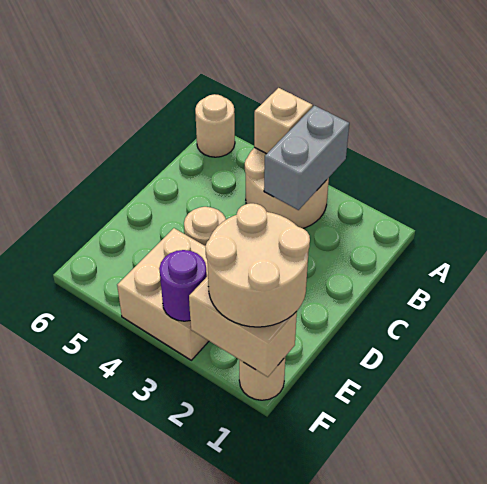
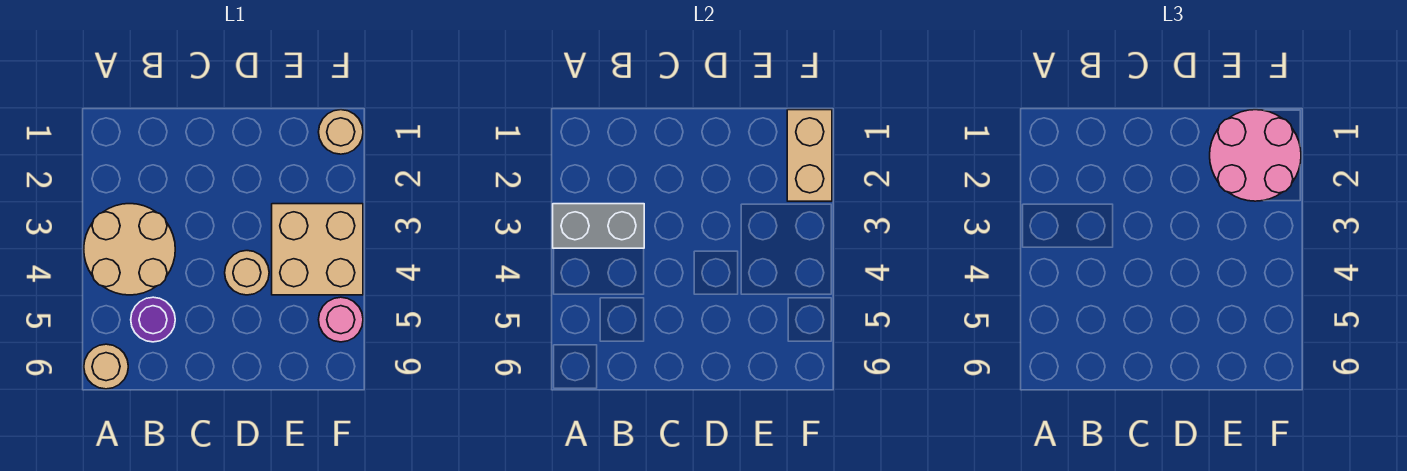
tan brick A4 level 2 -> none
tan round brick E1:F2 level 3 -> pink round brick E1:F2 level 3
purple round brick F3 level 2 -> purple round brick B5 level 1
none -> pink round brick F5 level 1

